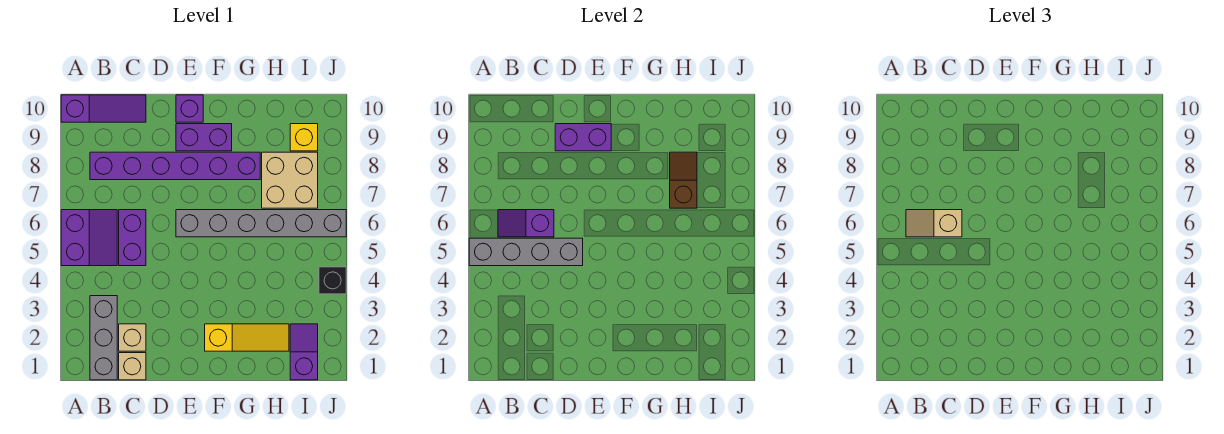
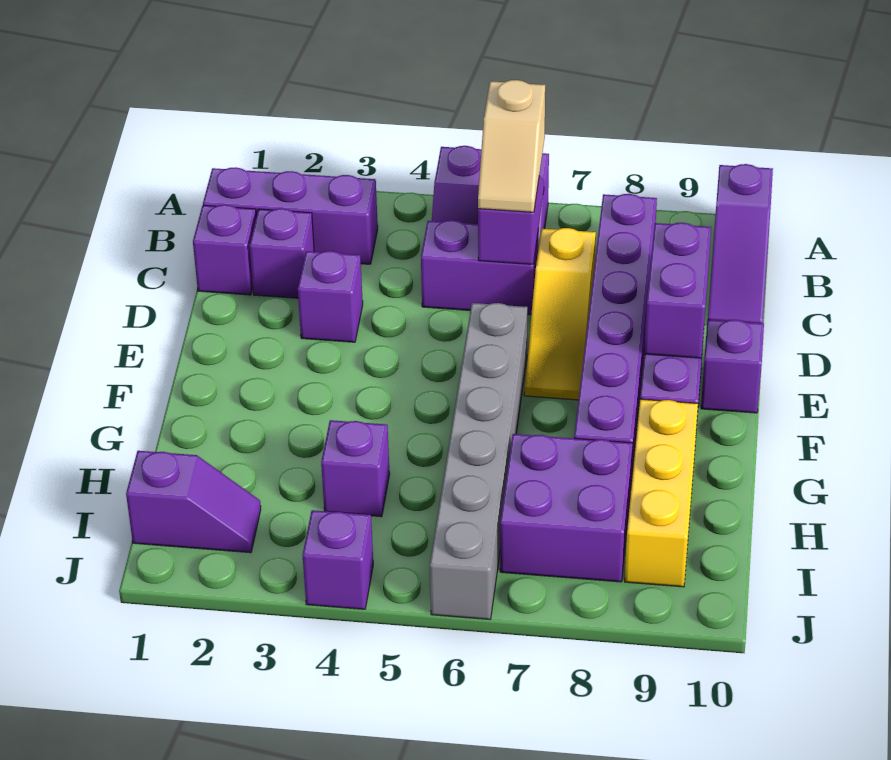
grey brick A5:D5 level 2 -> none
grey brick B1:B3 level 1 -> purple brick B1:B3 level 1
tan slope B6:C6 level 3 top C -> tan slope B6:C6 level 3 top B
tan brick C1 level 1 -> purple brick C1 level 1
tan brick C2 level 1 -> purple brick C2 level 1
none -> purple brick D3 level 1
yellow slope F2:H2 level 1 top F -> yellow slope C7:E7 level 1 top C
none -> purple brick H4 level 1
tan brick H7:I8 level 1 -> purple brick H7:I8 level 1
brown slope H7:H8 level 2 top 7 -> none
yellow brick I9 level 1 -> yellow brick G9:I9 level 1
black brick J4 level 1 -> purple brick J4 level 1

